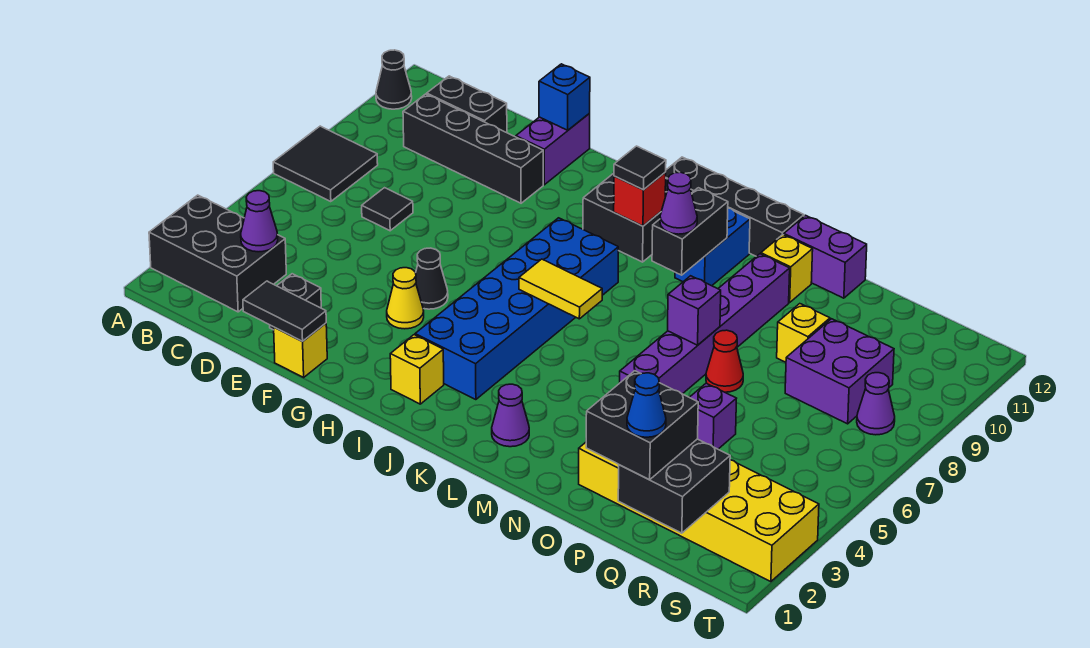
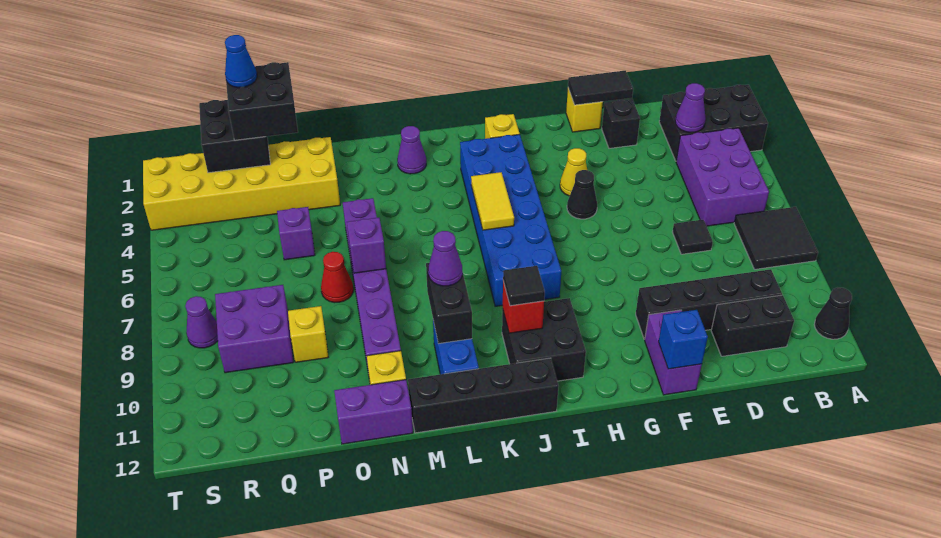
none -> purple brick B4:C6 level 1
yellow tile J6:K6 level 2 -> yellow tile J5:J6 level 2

